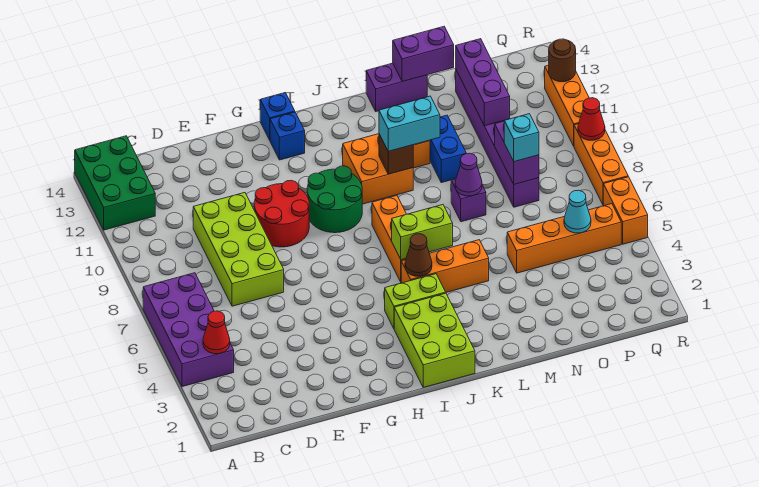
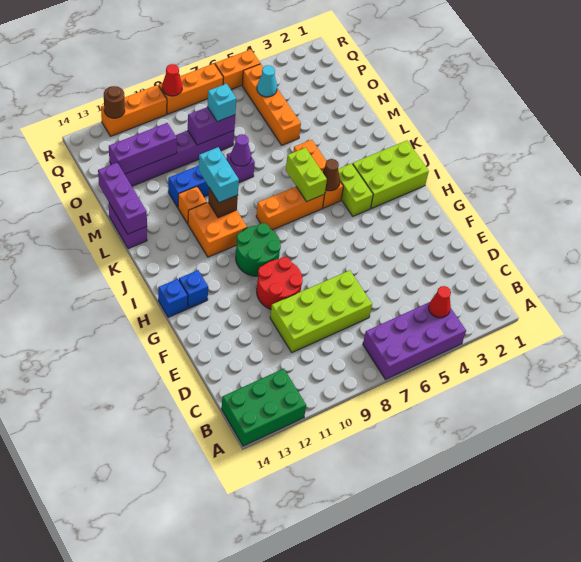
purple brick M14:N14 level 2 -> purple brick L14:N14 level 2

